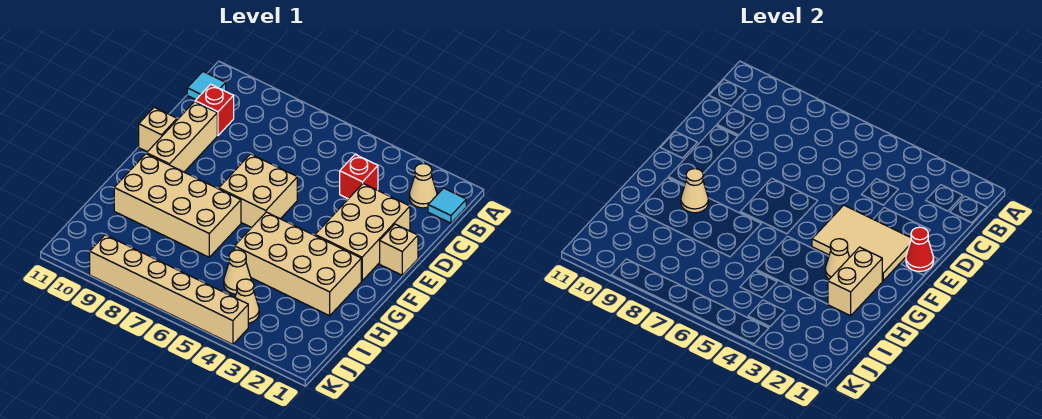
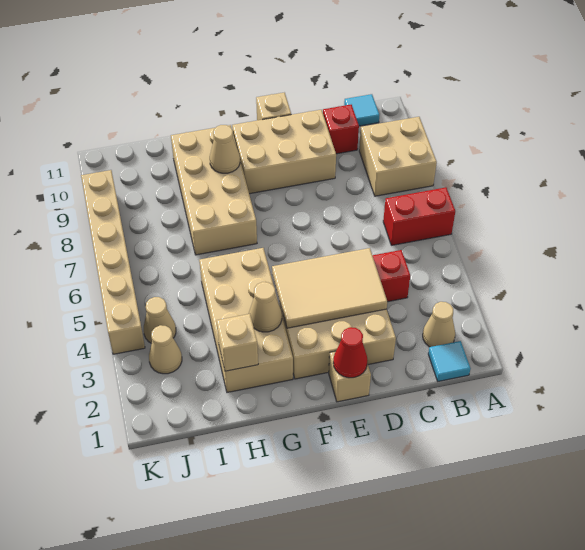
none -> red brick A6:B6 level 1
tan brick D10:F10 level 1 -> tan brick D9:F10 level 1
tan tile E2:F4 level 2 -> tan tile D3:F4 level 2
tan brick E6:F7 level 1 -> tan brick A8:B9 level 1
tan brick G2:H2 level 2 -> tan brick H2 level 2
tan cone I5 level 1 -> tan cone J3 level 1

